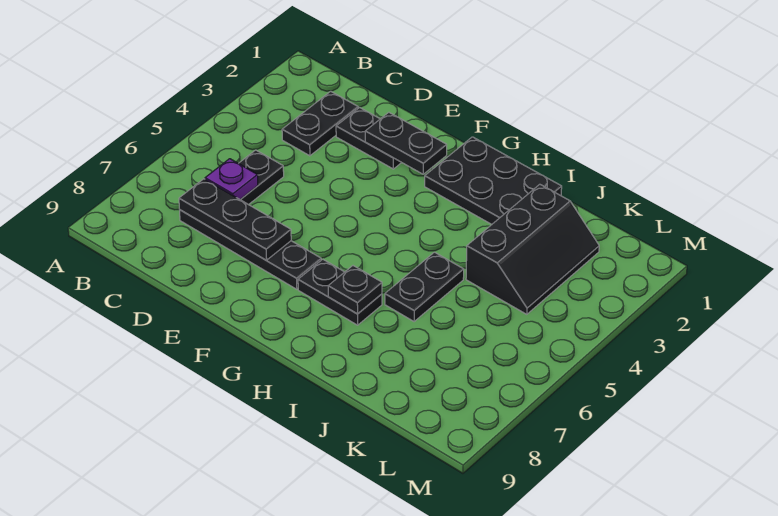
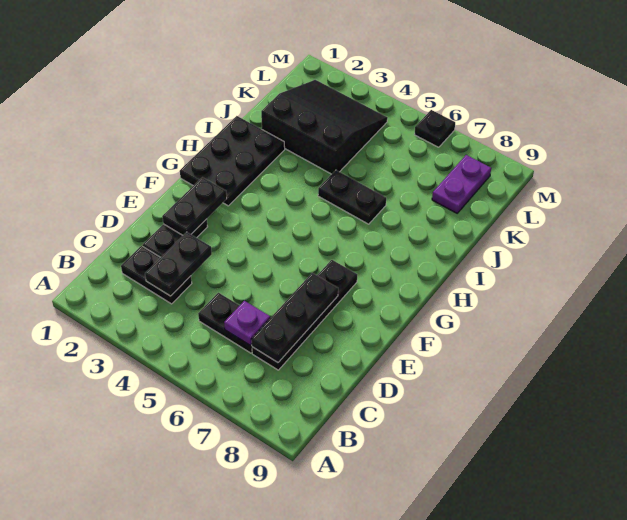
black plate G7:H7 level 1 -> black plate C3:D3 level 2
black plate H7 level 2 -> black plate M6 level 1
black slope J2:K4 level 1 top J -> black slope J2:L4 level 1 top J
none -> purple plate K8:L8 level 1

